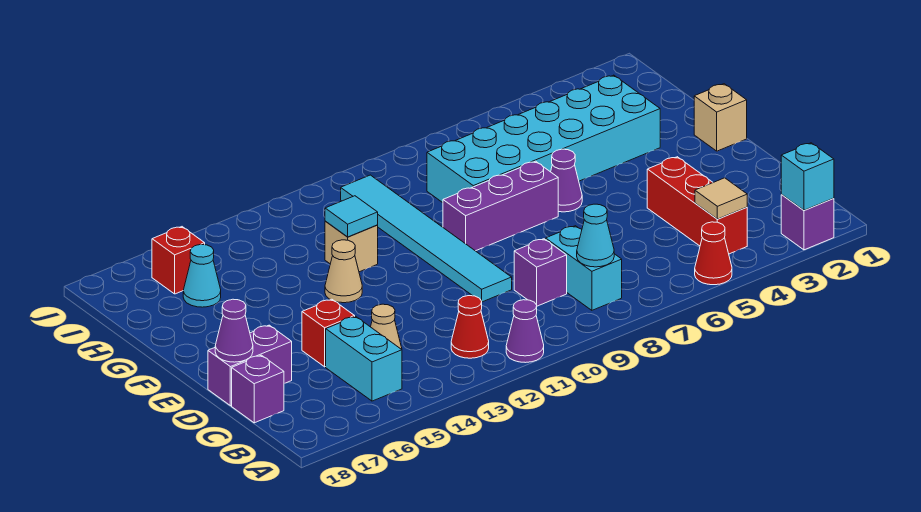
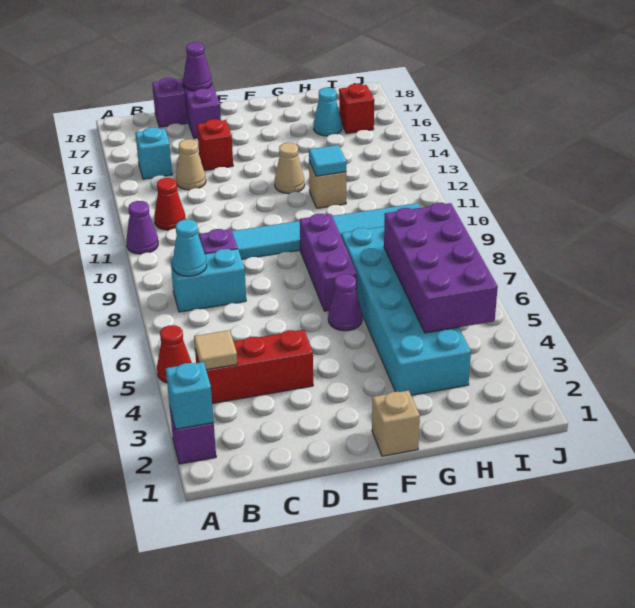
cyan brick B15:C15 level 1 -> cyan brick B15 level 1
none -> purple brick H4:I7 level 2

